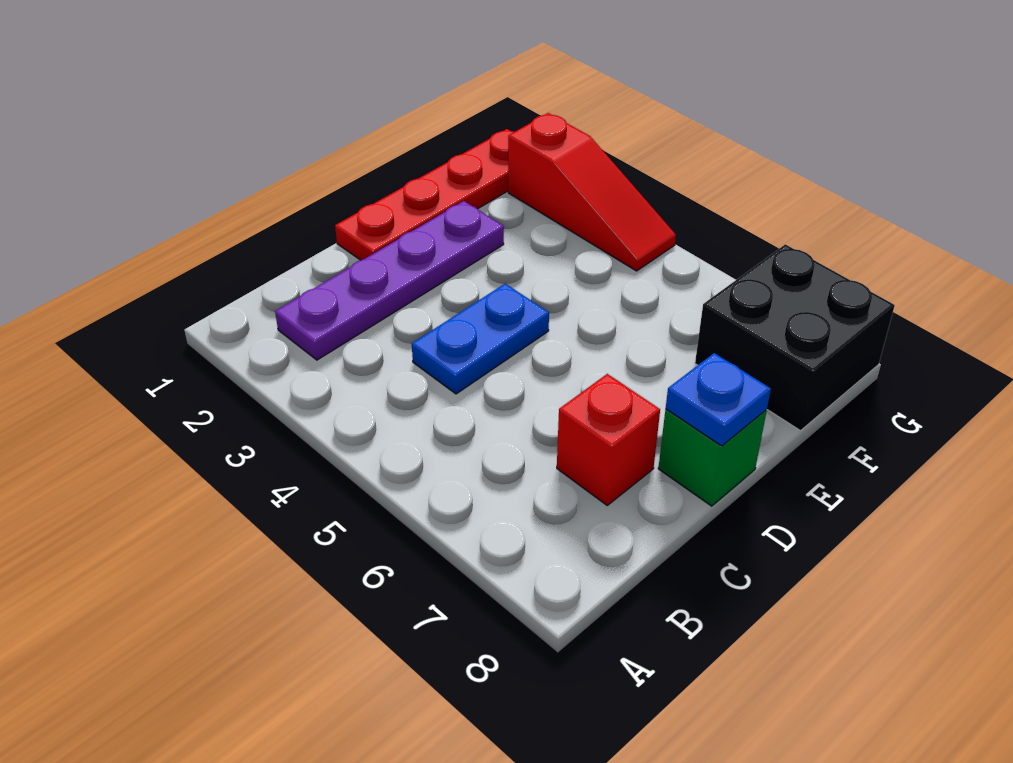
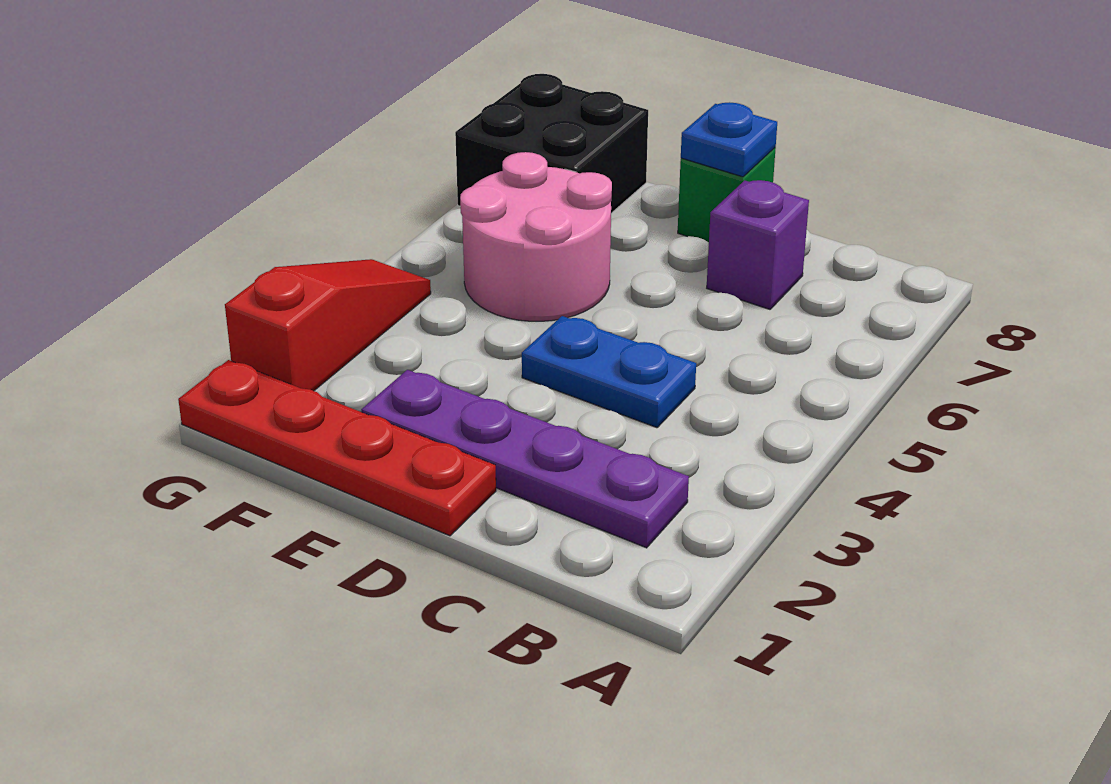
red brick C7 level 1 -> purple brick C7 level 1
none -> pink round brick E5:F6 level 1

